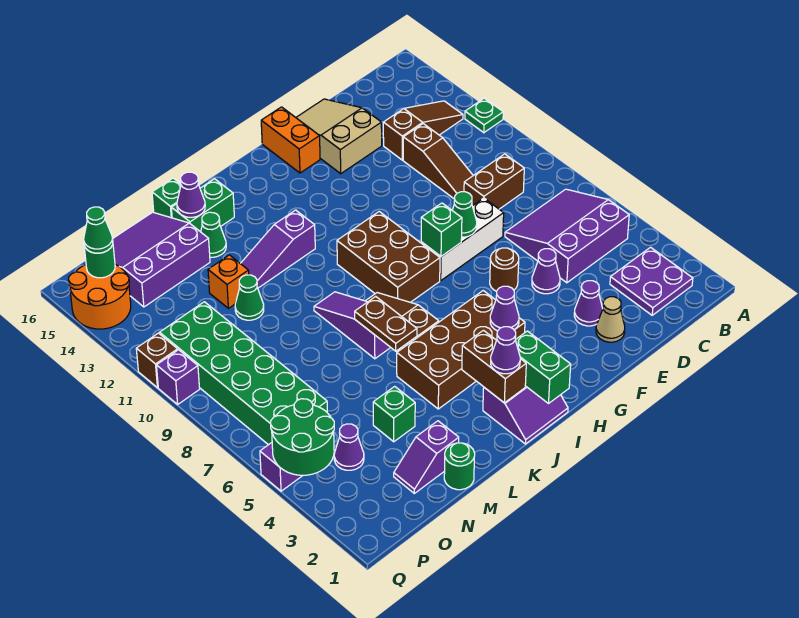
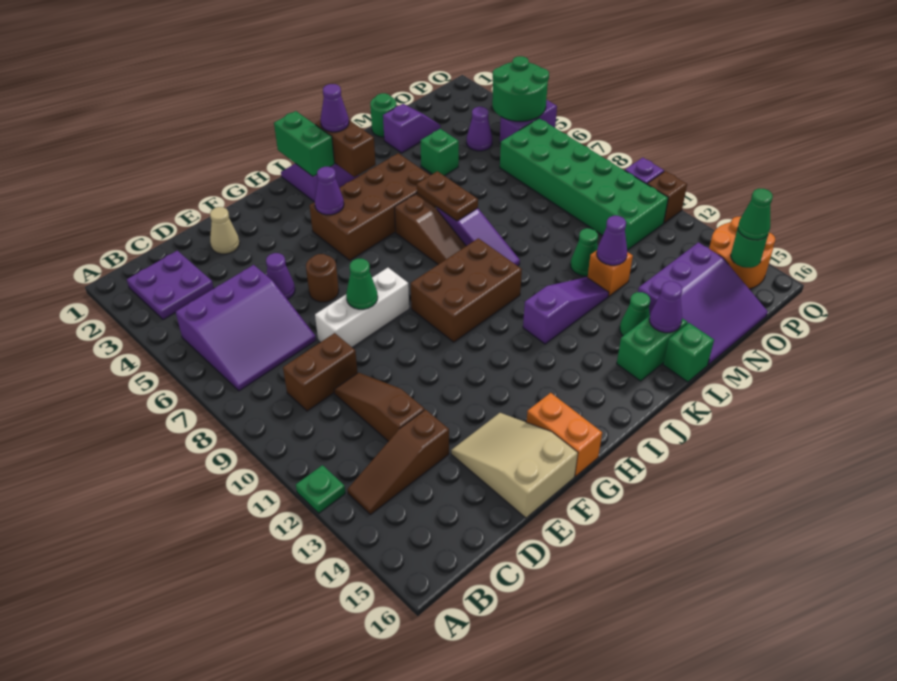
purple cone E3 level 1 -> purple cone M12 level 2
tan slope E14:F16 level 1 top 14 -> tan slope E14:F16 level 1 top 16
green brick G8 level 2 -> none
brown brick H8:I10 level 1 -> brown brick H9:J10 level 1

